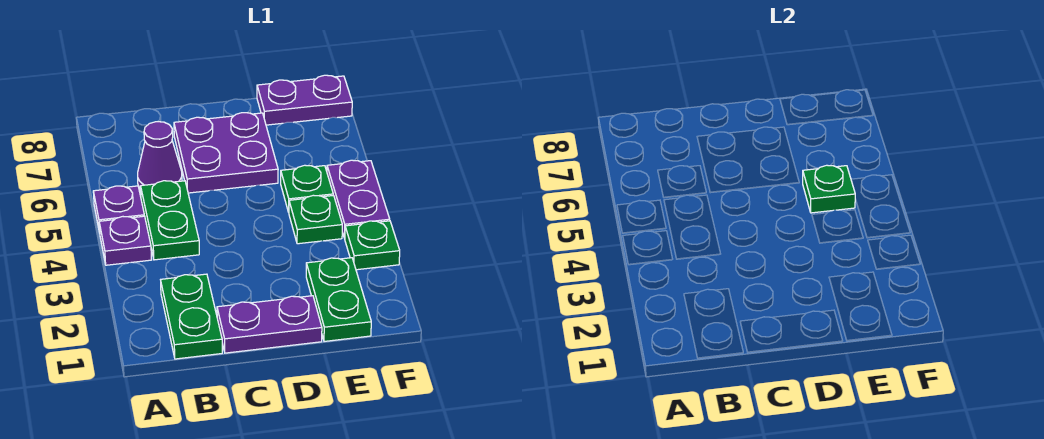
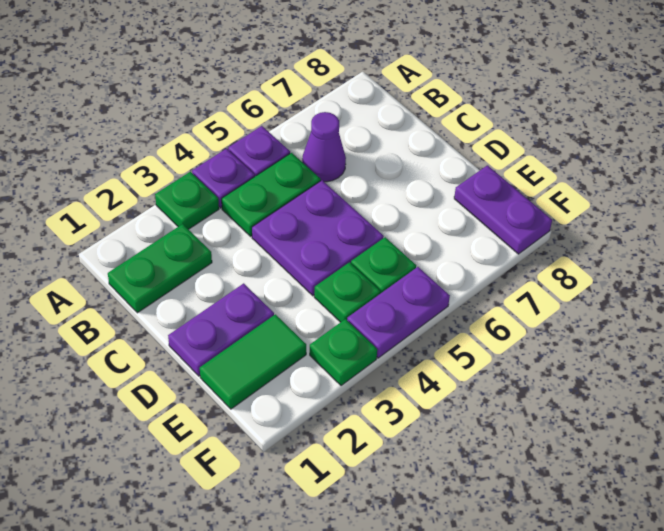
purple plate C1:D1 level 1 -> purple plate D1:D2 level 1
purple plate C6:D7 level 1 -> purple plate C4:D5 level 1
green plate E1:E2 level 1 -> green tile E1:E2 level 1
green plate E5 level 2 -> green plate A3 level 1

